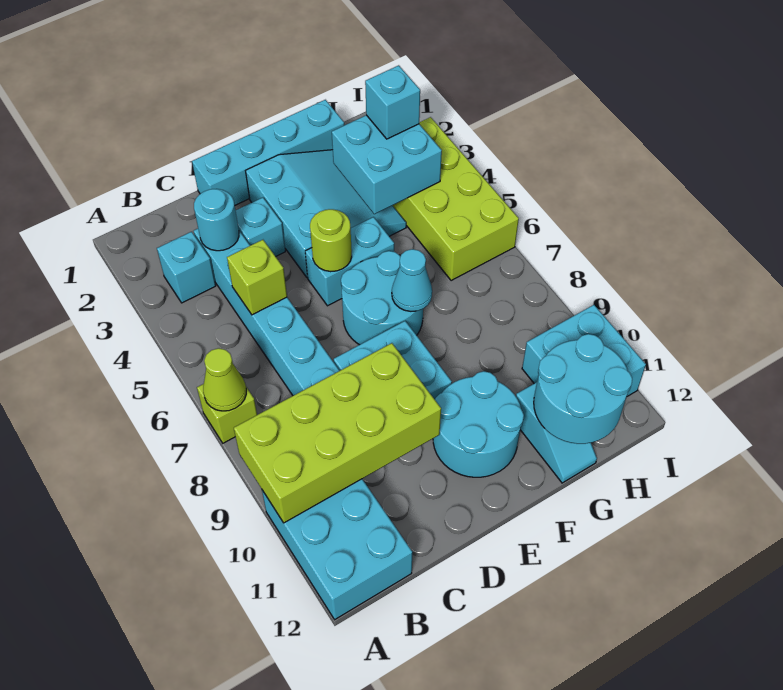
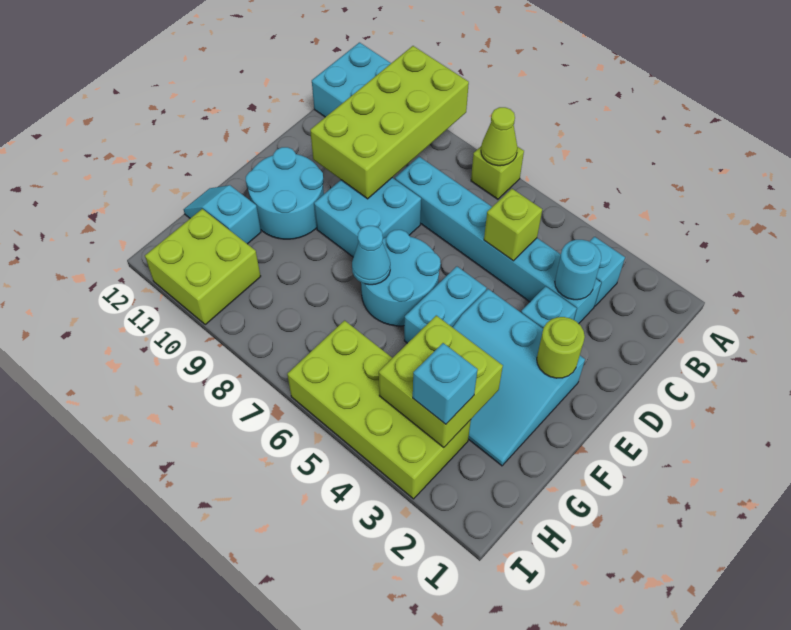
cyan brick D1:G1 level 1 -> none
lime round brick E5 level 2 -> lime round brick E2 level 2
cyan brick G3:H4 level 2 -> lime brick G3:H4 level 2
cyan round brick G11:H12 level 2 -> none
cyan brick H10:I11 level 1 -> lime brick H10:I11 level 1

